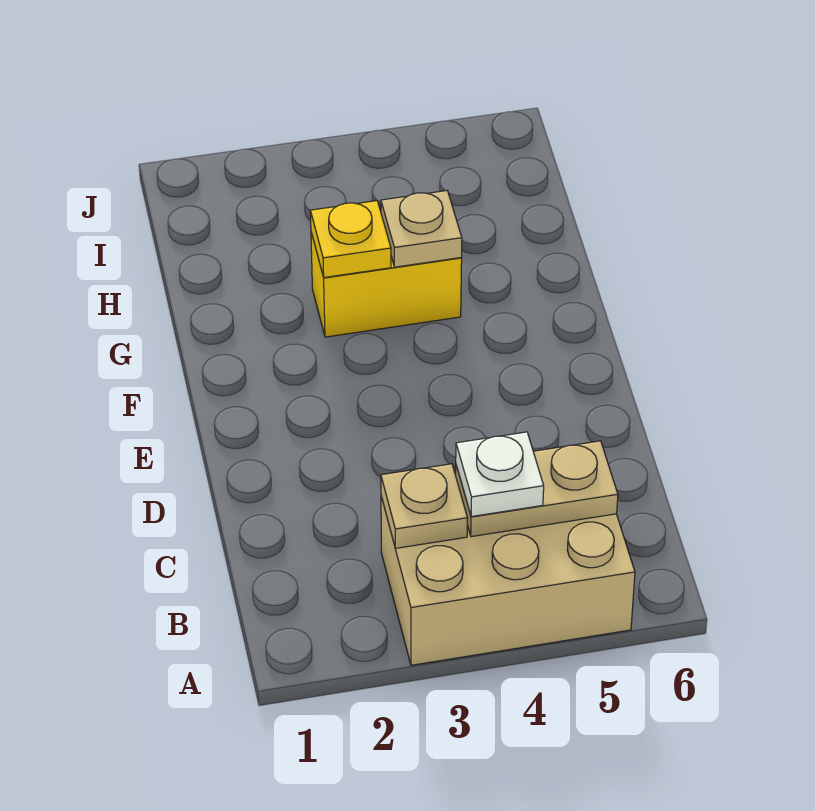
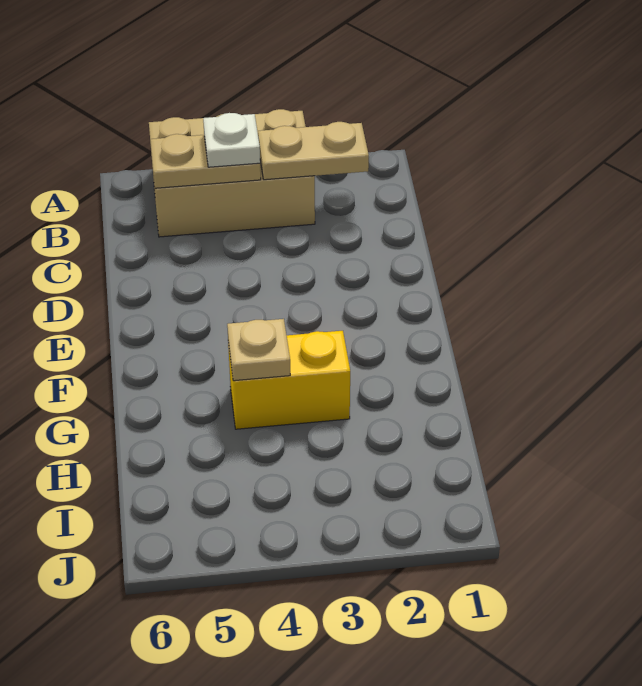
tan plate B3 level 2 -> tan plate B2:B3 level 2
yellow plate G3 level 2 -> none

